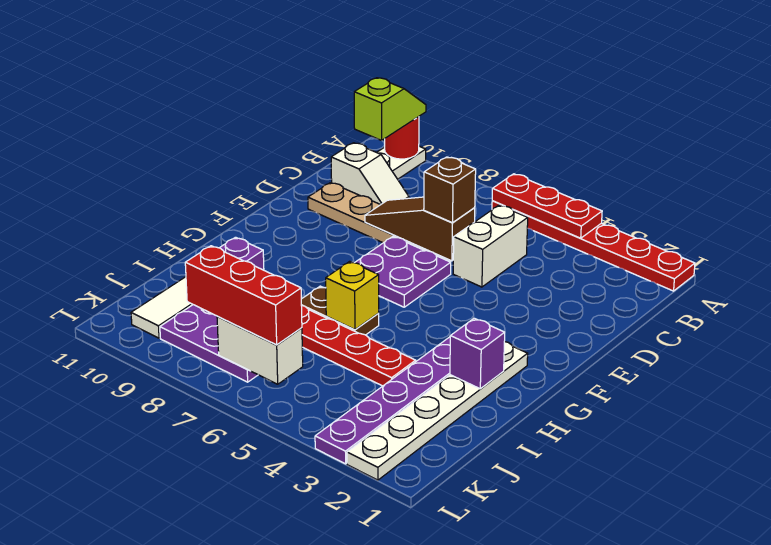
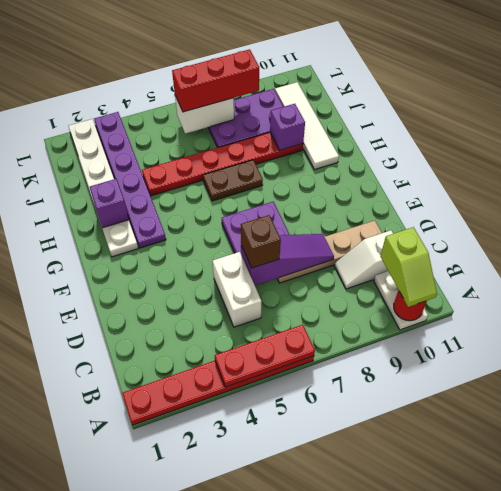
brown slope D6:D8 level 2 top 6 -> purple slope D6:D8 level 2 top 6
yellow brick H6 level 2 -> none

